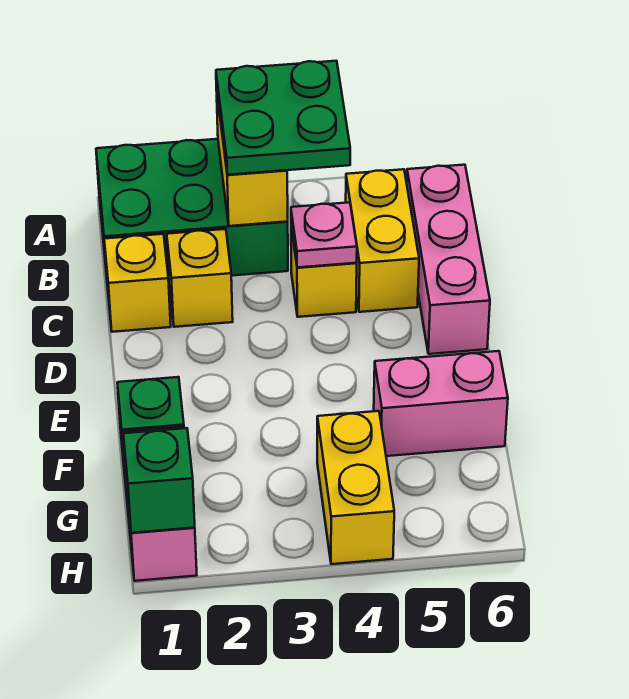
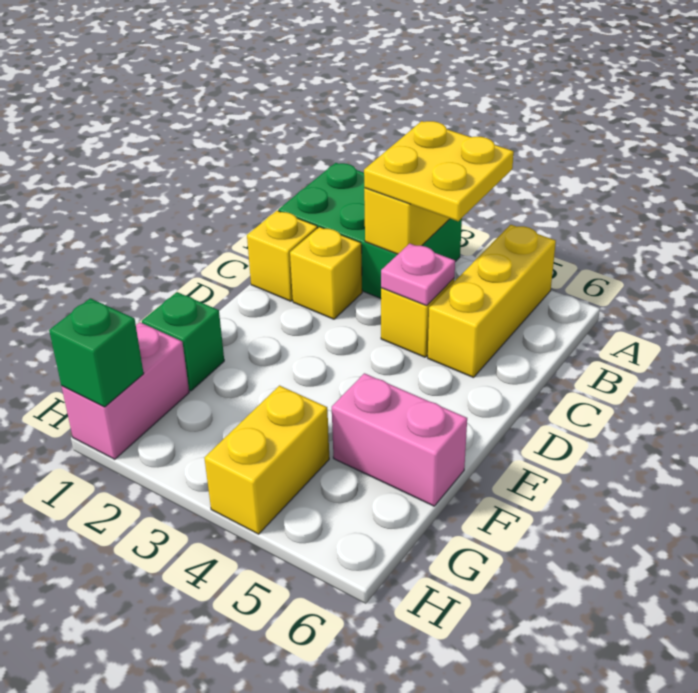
green plate A3:B4 level 3 -> yellow plate A3:B4 level 3
yellow brick B5:C5 level 1 -> yellow brick A5:C5 level 1
pink brick B6:D6 level 1 -> none

